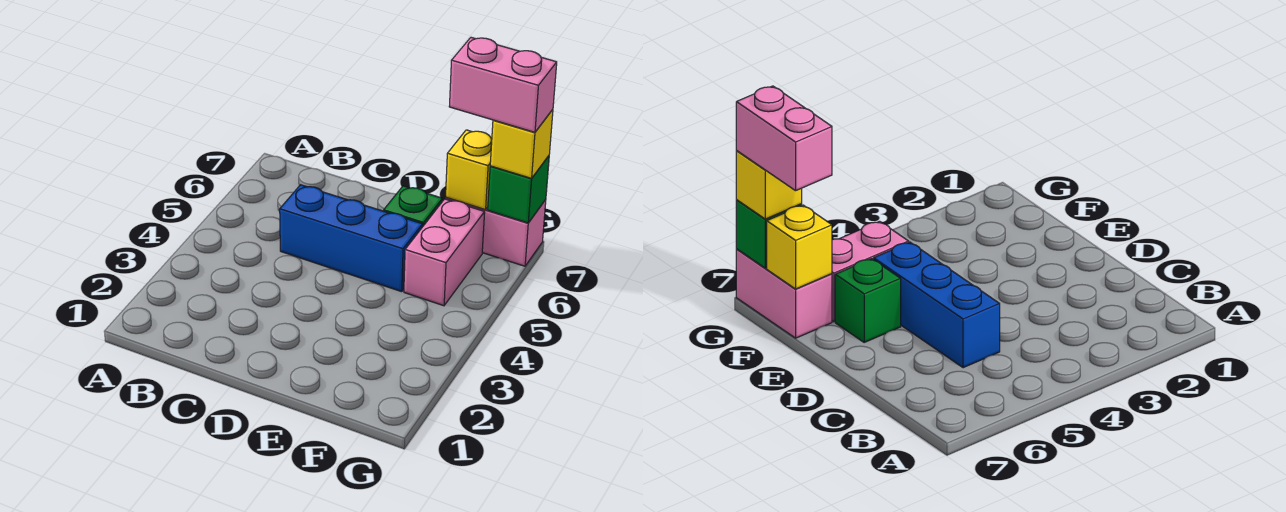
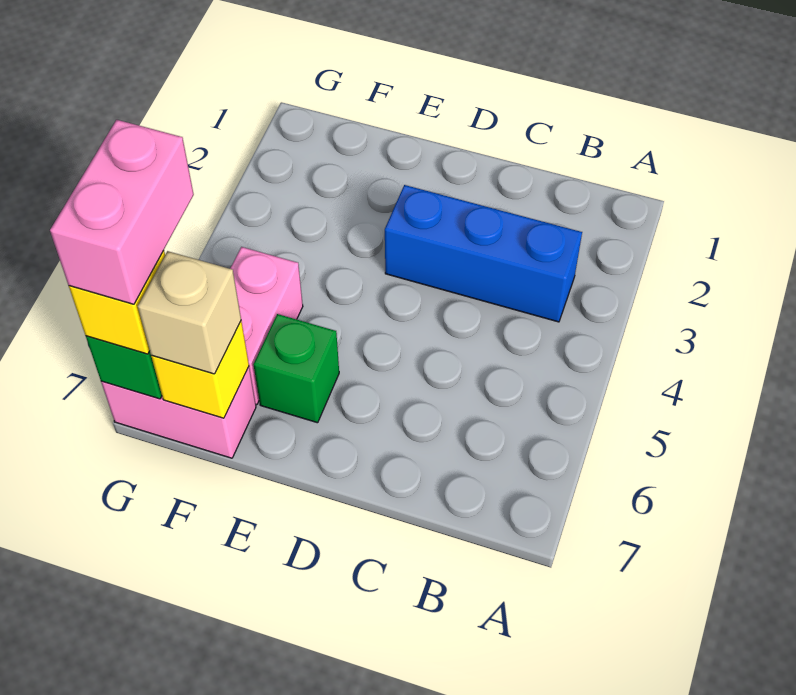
blue brick C5:E5 level 1 -> blue brick B3:D3 level 1
none -> tan brick F7 level 3
pink brick F7:G7 level 4 -> pink brick G6:G7 level 4

